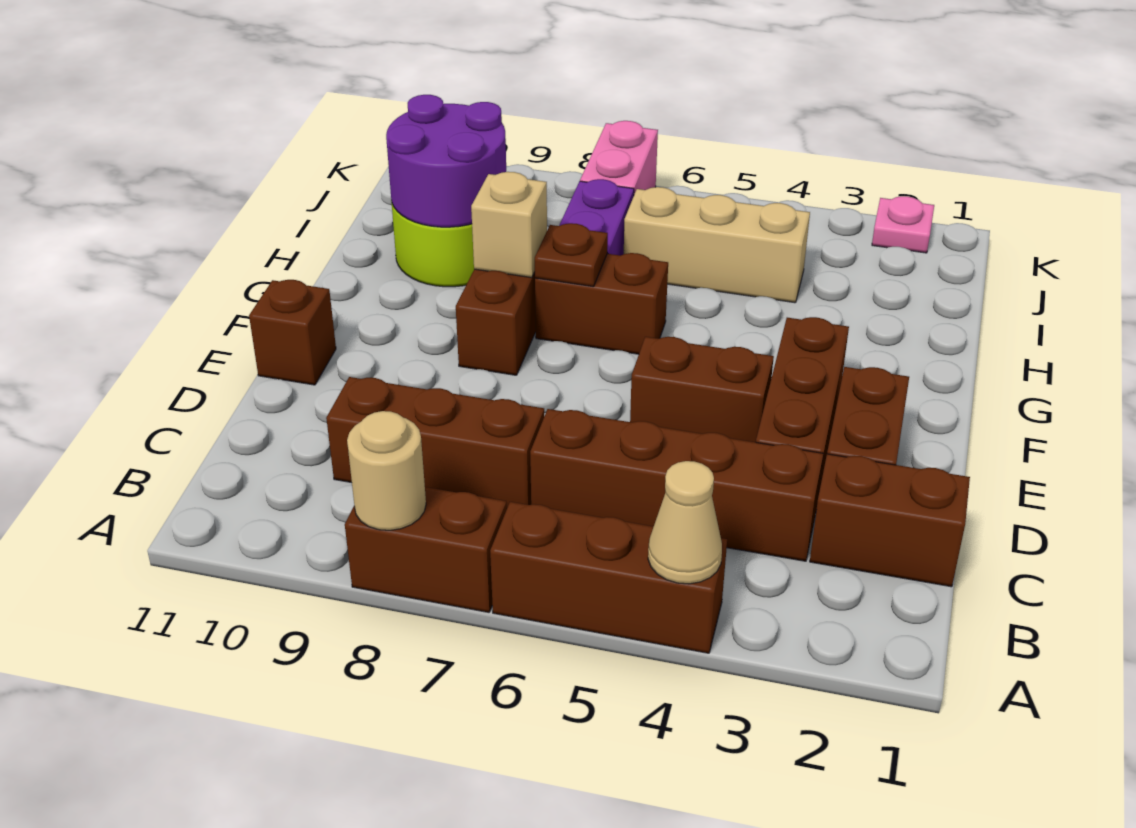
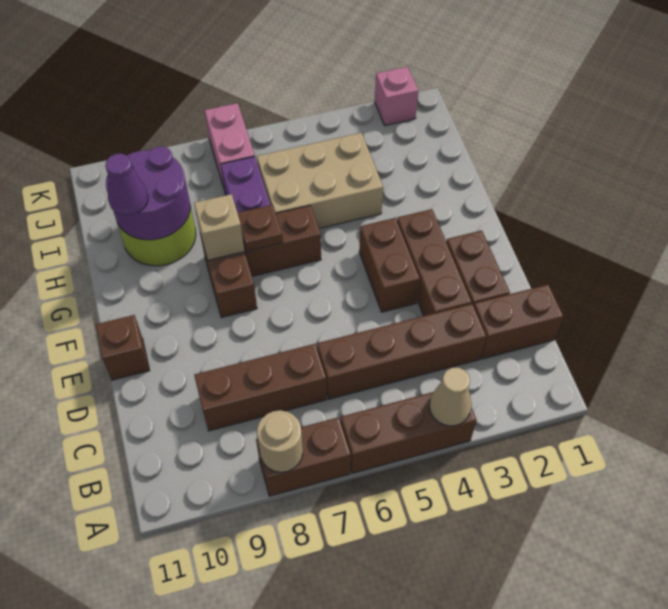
brown brick E4:E5 level 1 -> brown brick E4:F4 level 1
none -> purple cone H10 level 3
tan brick I4:I6 level 1 -> tan brick H4:I6 level 1
pink plate K2 level 1 -> pink brick K2 level 1

